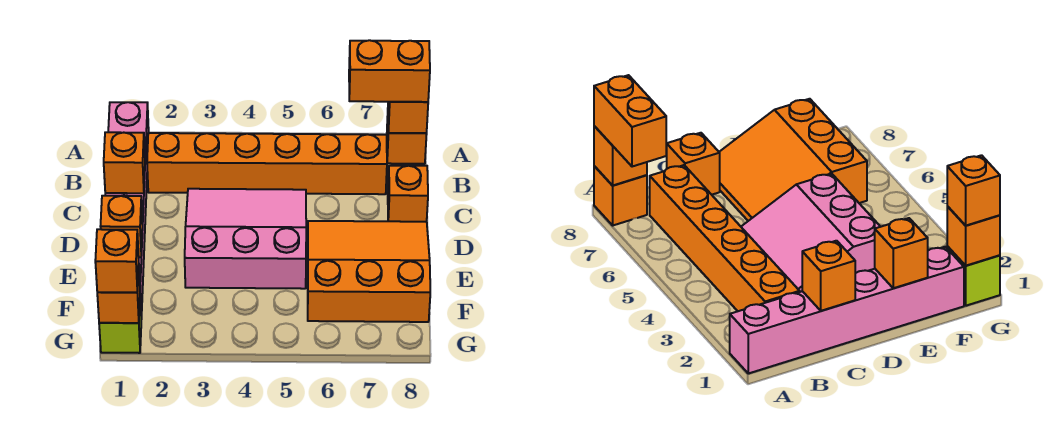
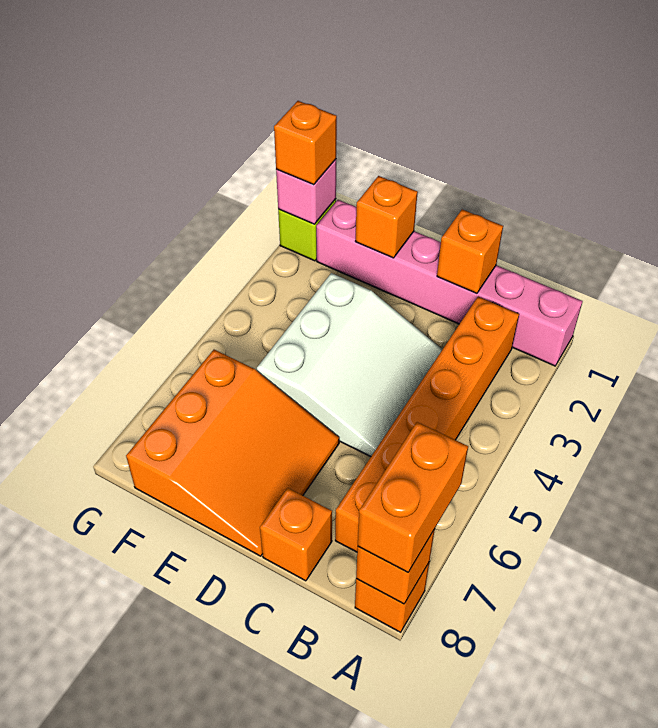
pink slope C3:E5 level 1 top E -> white slope C3:E5 level 1 top E
orange brick G1 level 2 -> pink brick G1 level 2

